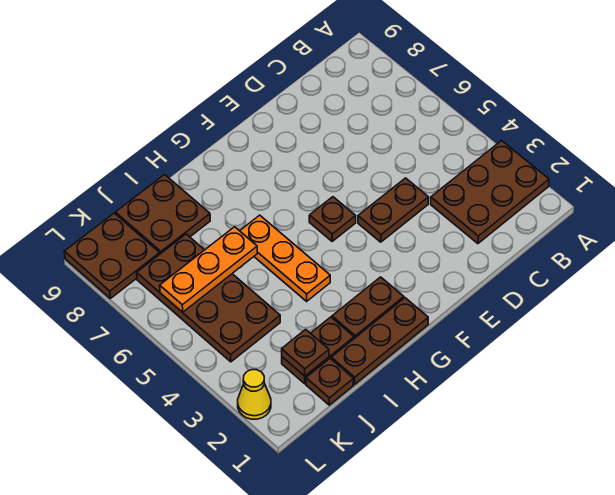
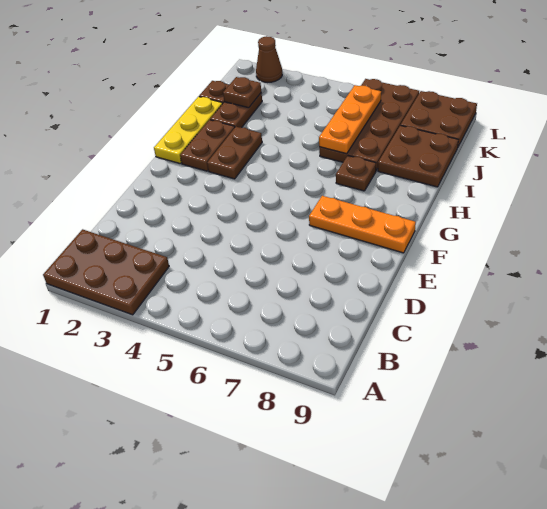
brown plate A2:C3 level 1 -> brown plate A1:B3 level 1
brown plate D4:E4 level 1 -> brown plate G3:H3 level 1
brown plate F5 level 1 -> brown plate H7 level 1
brown plate G1:I1 level 1 -> yellow plate G1:I1 level 1
orange plate H4:H6 level 1 -> orange plate F7:F9 level 1
brown plate J4:K7 level 1 -> brown plate I6:L7 level 1
yellow cone L2 level 1 -> brown cone L2 level 1

